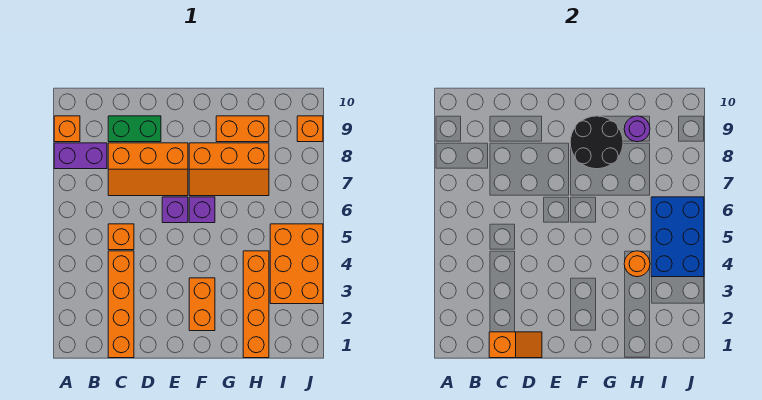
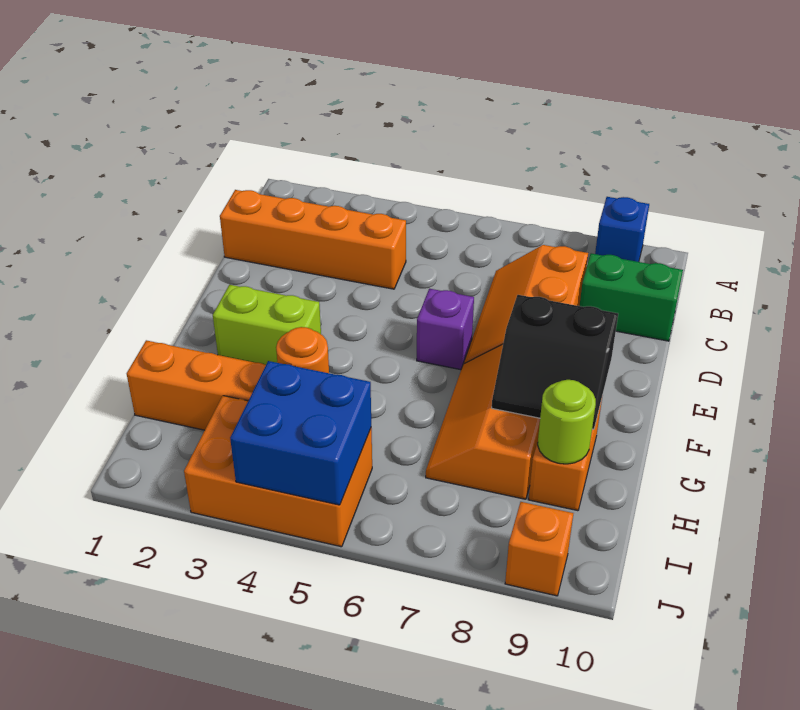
purple brick A8:B8 level 1 -> none
orange brick A9 level 1 -> blue brick A9 level 1
orange slope C1:D1 level 2 top C -> none
orange brick C5 level 1 -> none
green brick C9:D9 level 1 -> green brick C9:C10 level 1
orange brick F2:F3 level 1 -> lime brick F2:F3 level 1
purple brick F6 level 1 -> none
black round brick F8:G9 level 2 -> black slope F8:G9 level 2 top F
purple round brick H9 level 2 -> lime round brick H9 level 2
blue brick I4:J6 level 2 -> blue brick I4:J5 level 2

